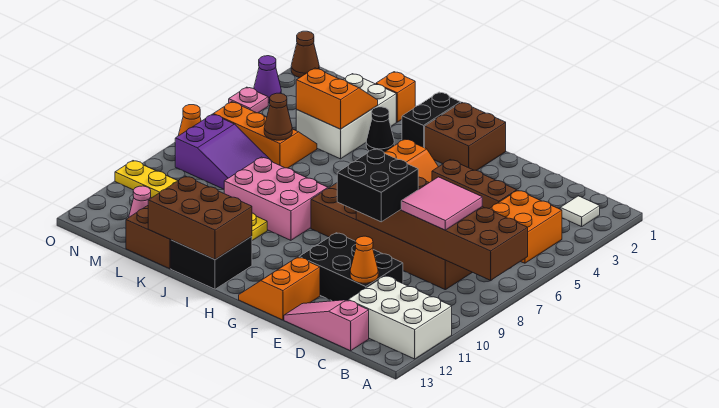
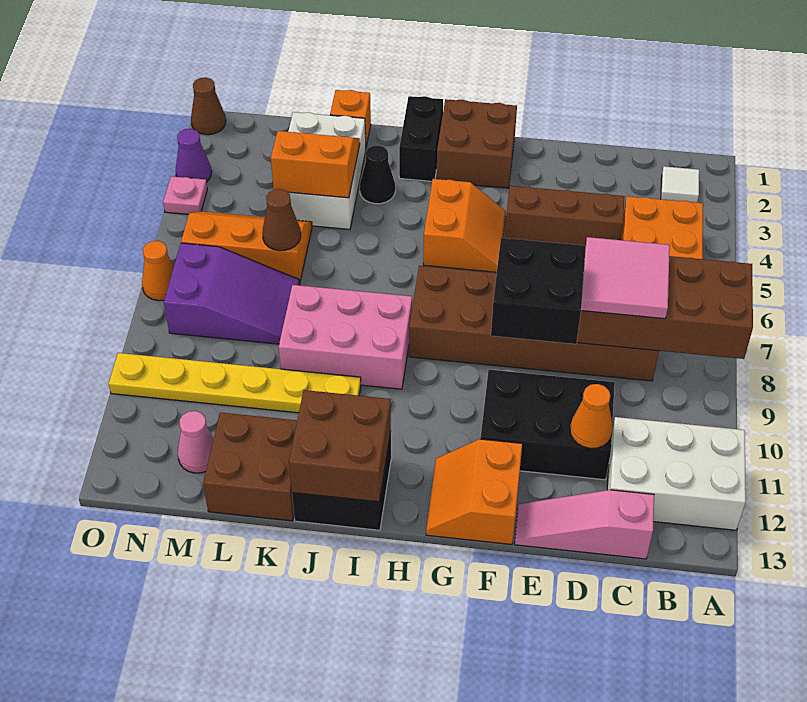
brown brick I12:K13 level 2 -> brown brick I12:J13 level 2

